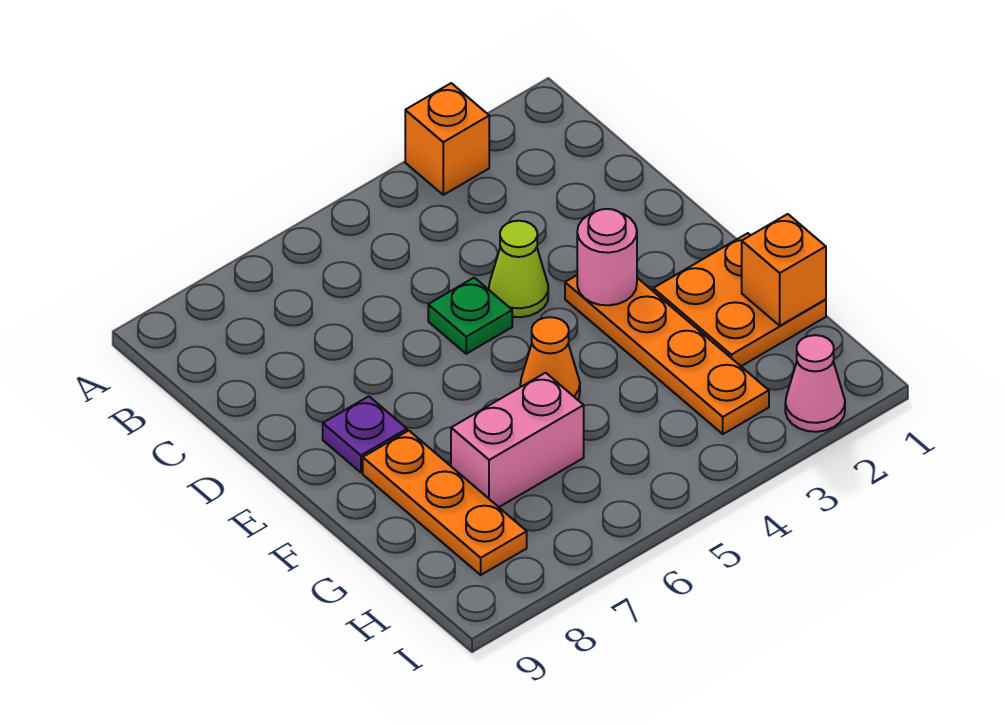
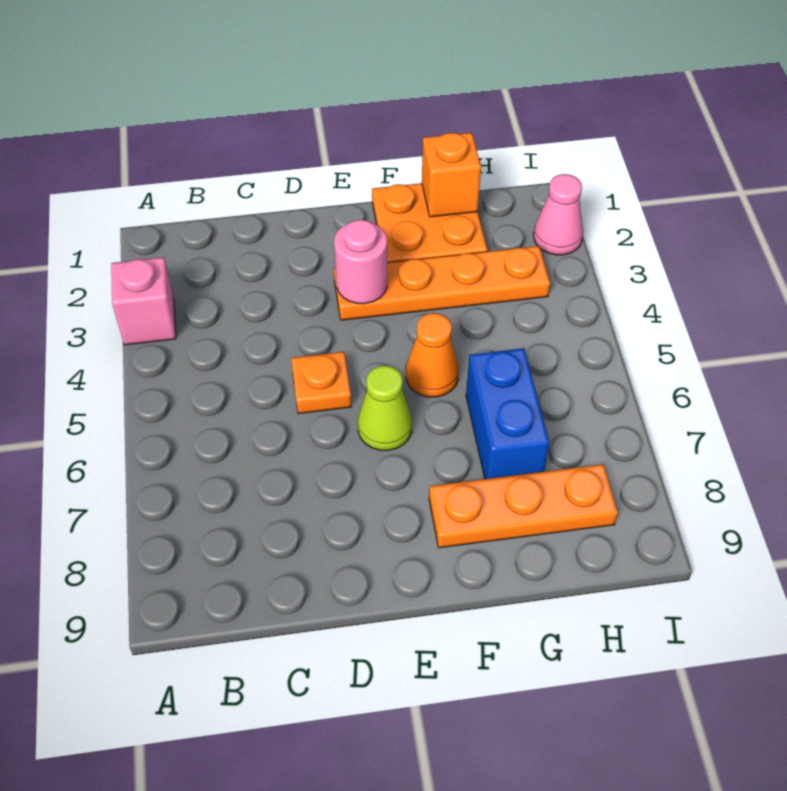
orange brick A3 level 1 -> pink brick A3 level 1
lime cone D4 level 1 -> lime cone E6 level 1
green plate D5 level 1 -> orange plate D5 level 1
purple plate E8 level 1 -> none
pink brick G6:G7 level 1 -> blue brick G6:G7 level 1

